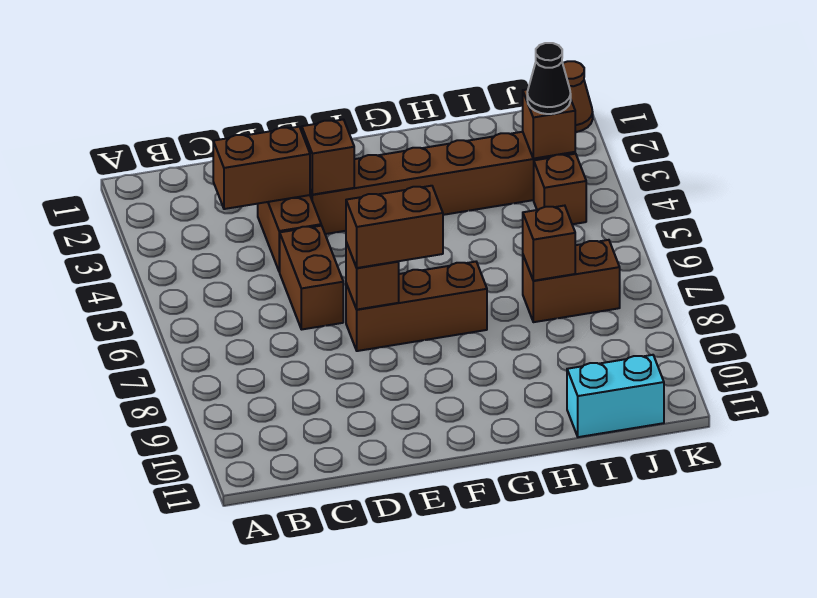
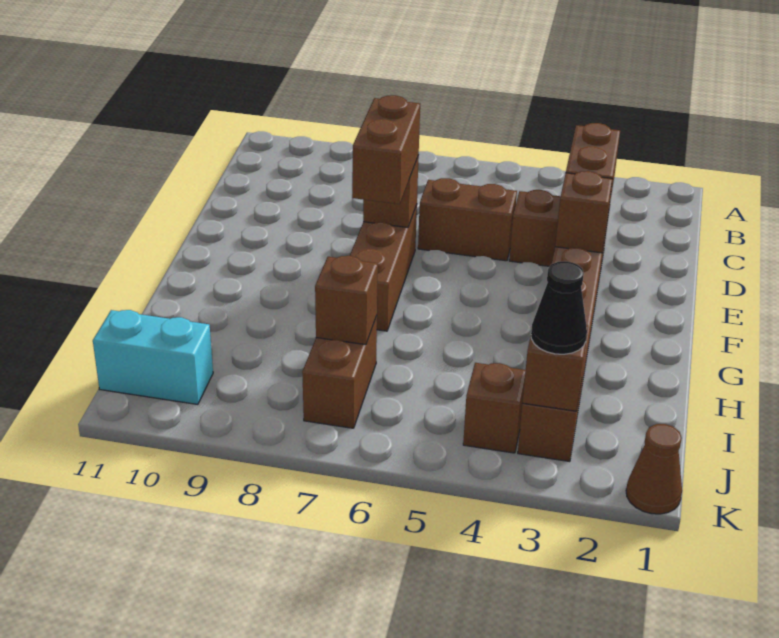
cyan brick I11:J11 level 1 -> cyan brick J10:J11 level 1

